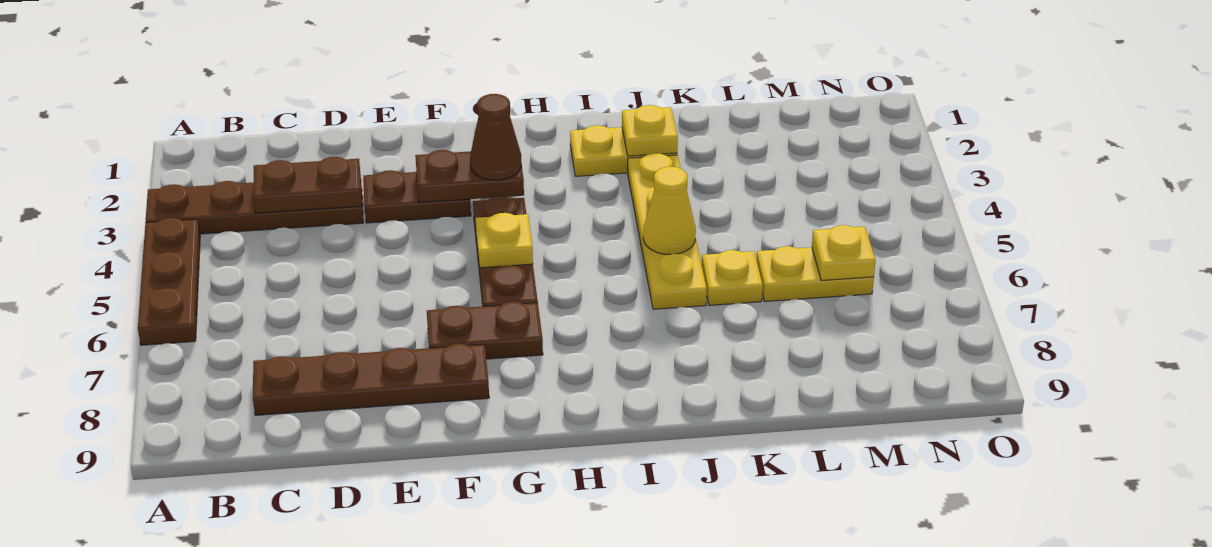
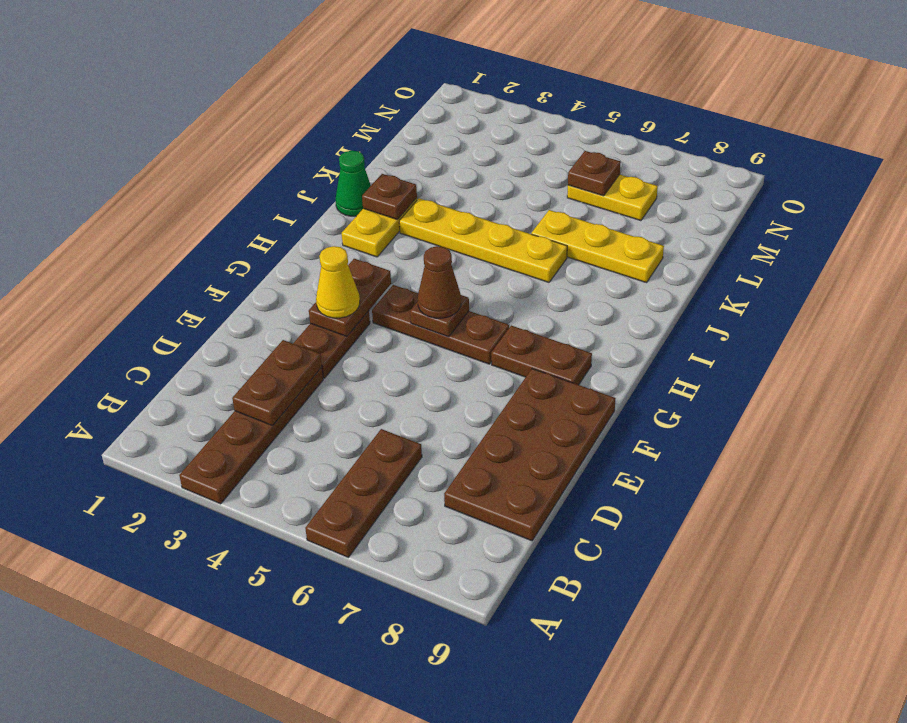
brown plate A4:A6 level 1 -> brown plate A6:C6 level 1
brown plate C8:F8 level 1 -> brown plate C8:F9 level 1
brown plate F7:G7 level 1 -> brown plate G7:G8 level 1
brown cone G3 level 3 -> brown cone G5 level 3
yellow plate G5 level 2 -> brown plate G5 level 2
none -> green cone J1 level 1
yellow plate J2 level 2 -> brown plate J2 level 2
yellow cone J5 level 2 -> yellow cone F3 level 3
yellow plate K6 level 1 -> yellow plate K6:K8 level 1
yellow plate L6:M6 level 1 -> yellow plate M6:M7 level 1
yellow plate M6 level 2 -> brown plate M6 level 2

